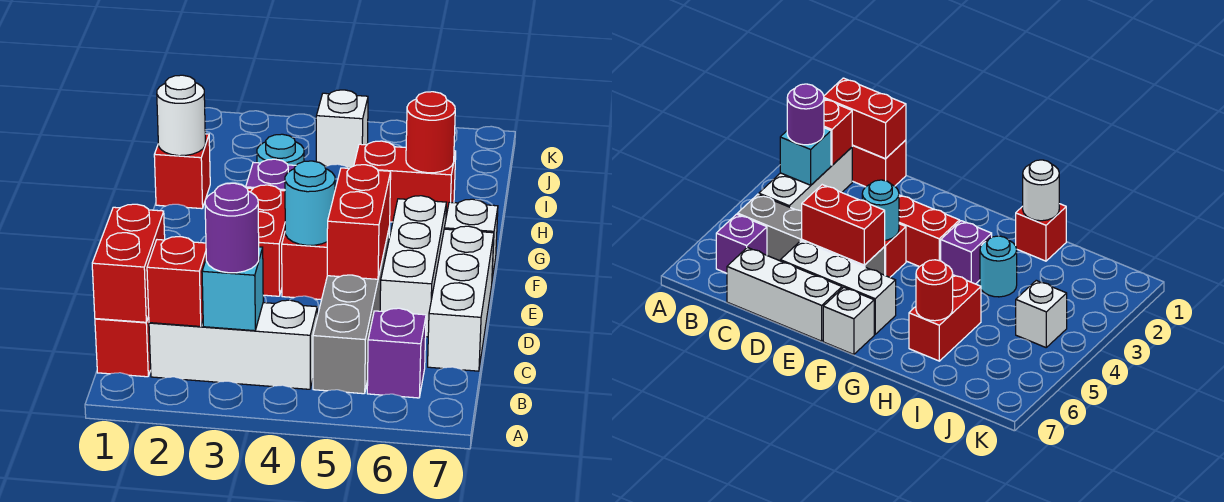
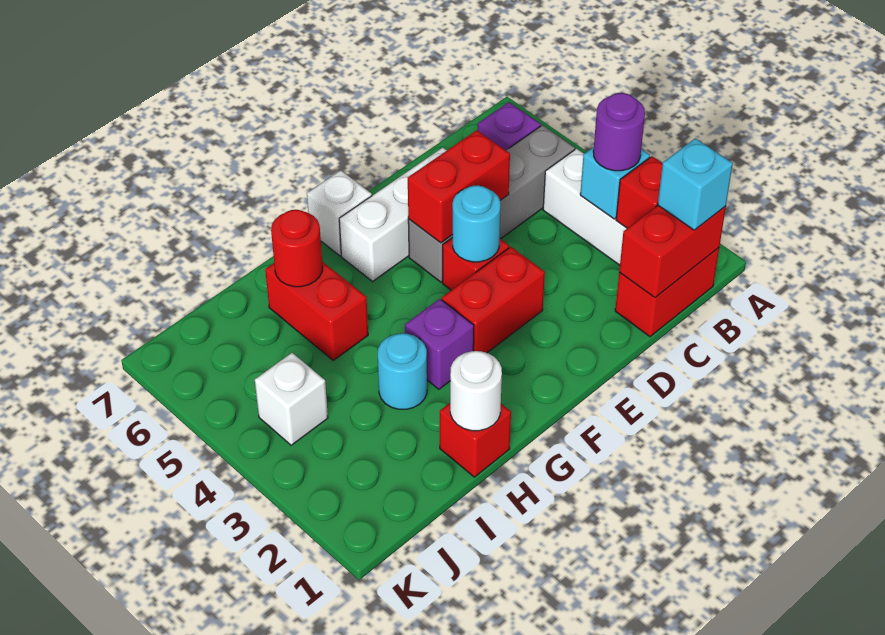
none -> cyan brick B1 level 3
white brick C7:E7 level 1 -> none

